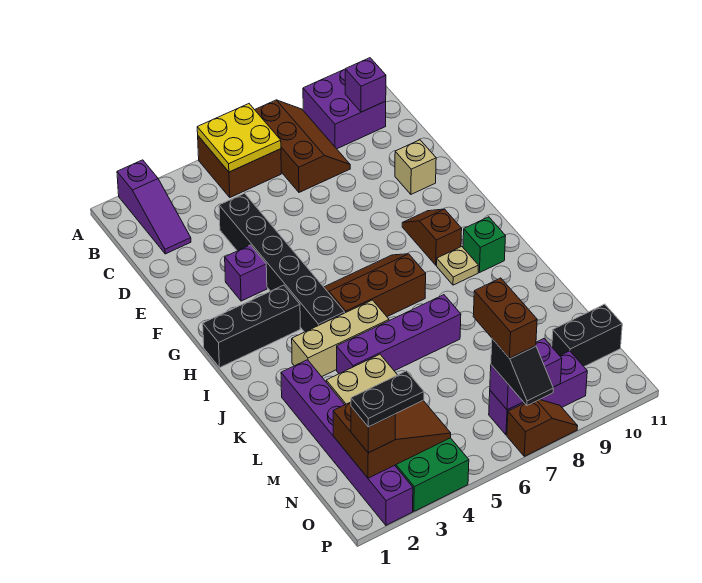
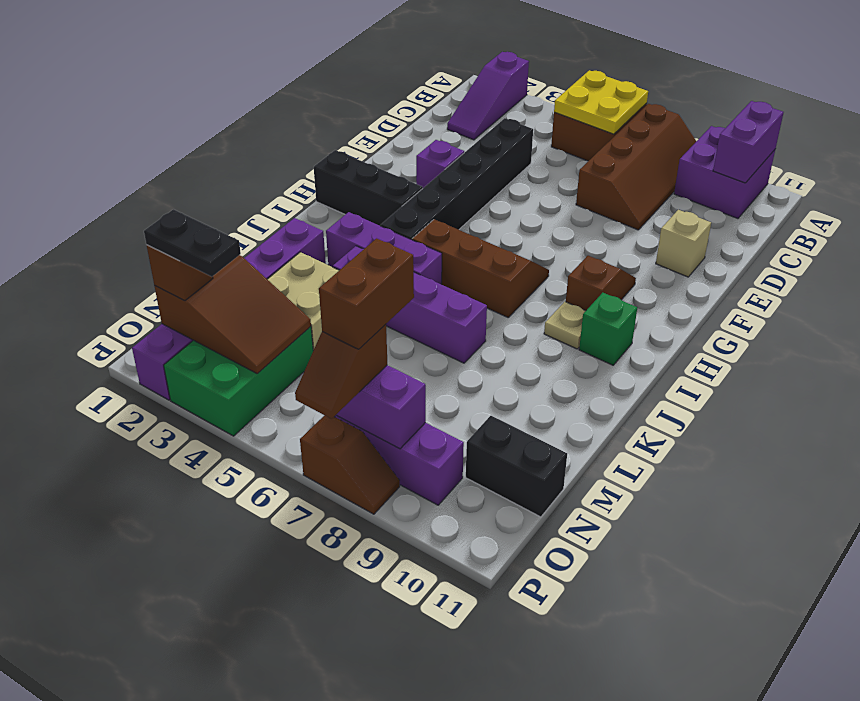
brown slope A7:C8 level 1 top 7 -> brown slope A7:D8 level 1 top 7
purple brick B10 level 2 -> purple brick A10:B10 level 2
tan brick J3:J5 level 1 -> purple brick J3:J5 level 1
black slope O7:P7 level 3 top O -> brown slope O7:P7 level 3 top O

